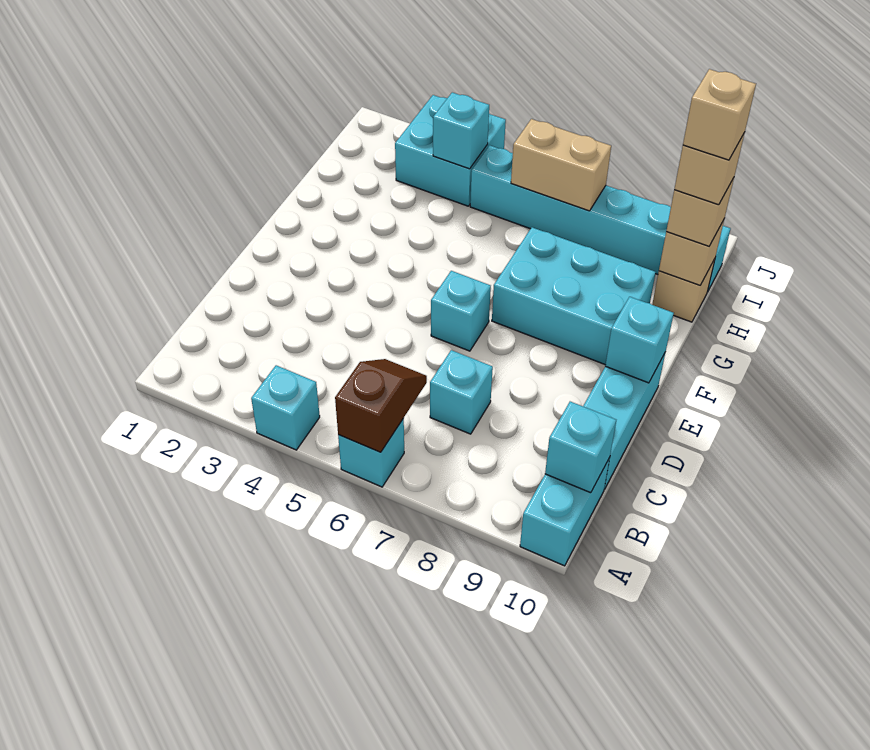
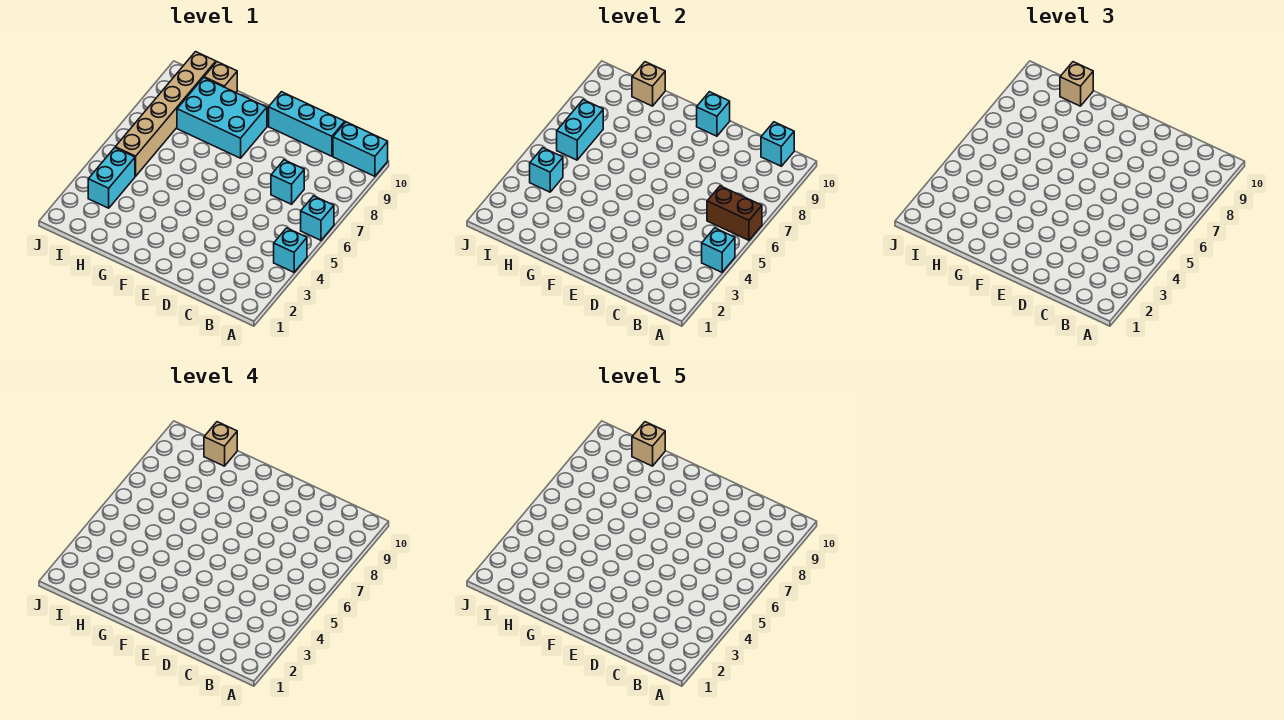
brown slope A6:B6 level 2 top A -> brown brick A6:B6 level 2
cyan brick E6 level 1 -> cyan brick A4 level 2
cyan brick F7:G9 level 1 -> cyan brick F8:H9 level 1
cyan brick I3:J4 level 1 -> cyan brick I3:I4 level 1
cyan brick I5:I10 level 1 -> tan brick I5:I10 level 1
tan brick I6:I7 level 2 -> cyan brick I6:I7 level 2

